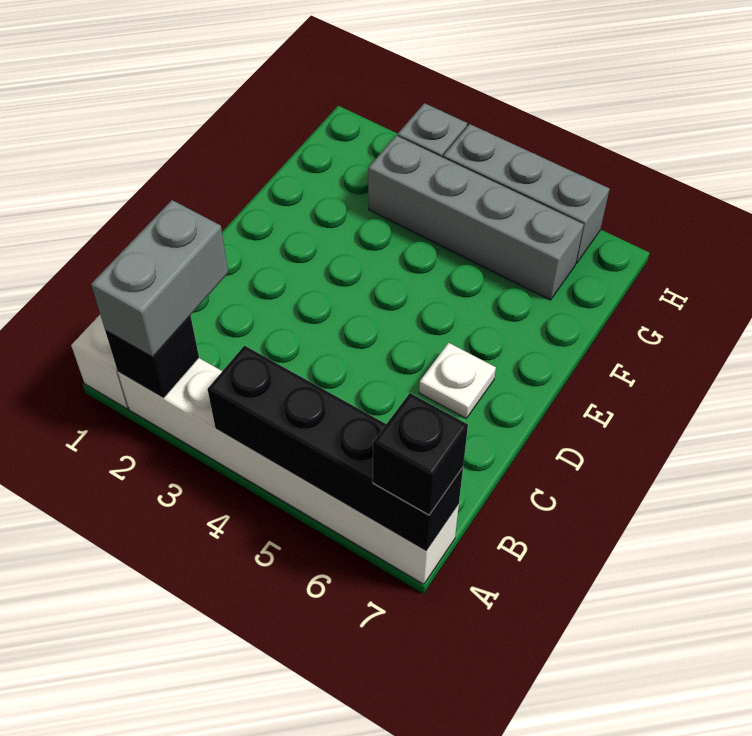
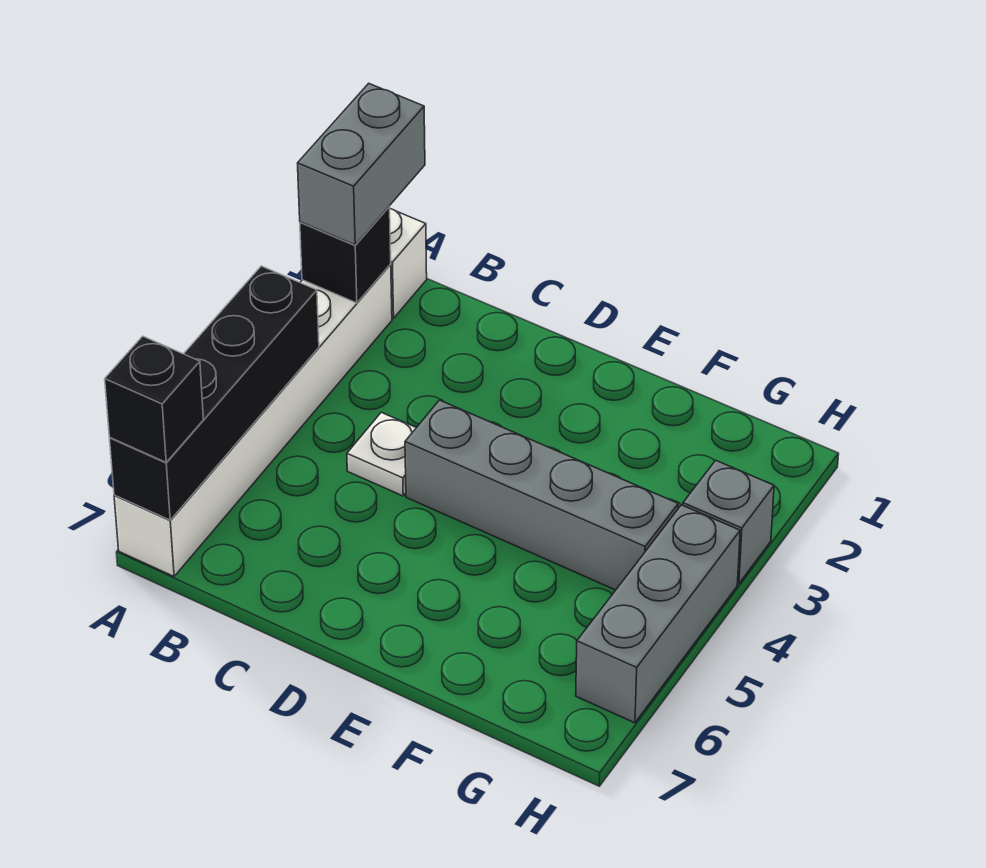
grey brick A2:B2 level 3 -> grey brick A1:A2 level 3
white plate D6 level 1 -> white plate C4 level 1
grey brick G3:G6 level 1 -> grey brick D4:G4 level 1

